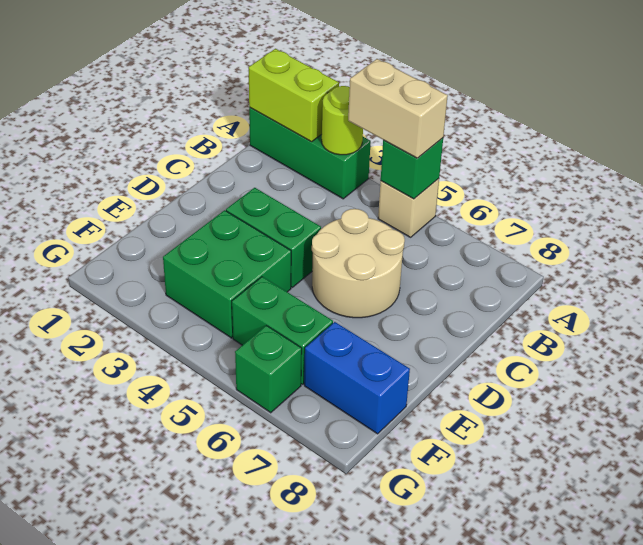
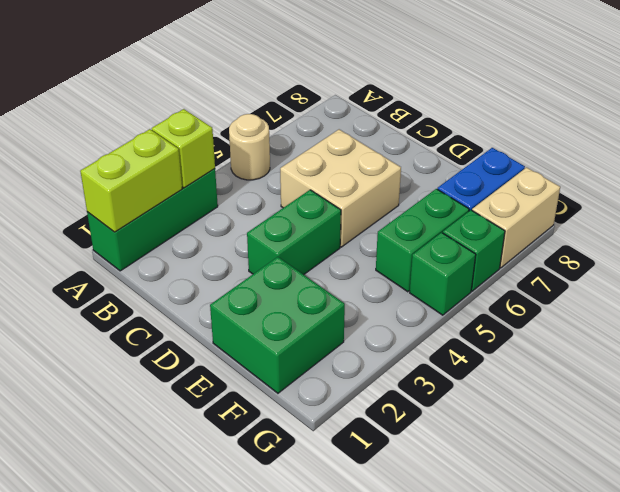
lime round brick A3 level 2 -> lime brick A3 level 2
tan brick A4:A5 level 3 -> tan brick G7:G8 level 1
tan brick A5 level 1 -> tan round brick A5 level 1
green brick A5 level 2 -> green brick G5 level 1
tan round brick C5:D6 level 1 -> tan brick C5:D6 level 1
green brick E3:F4 level 1 -> green brick E1:F2 level 1

